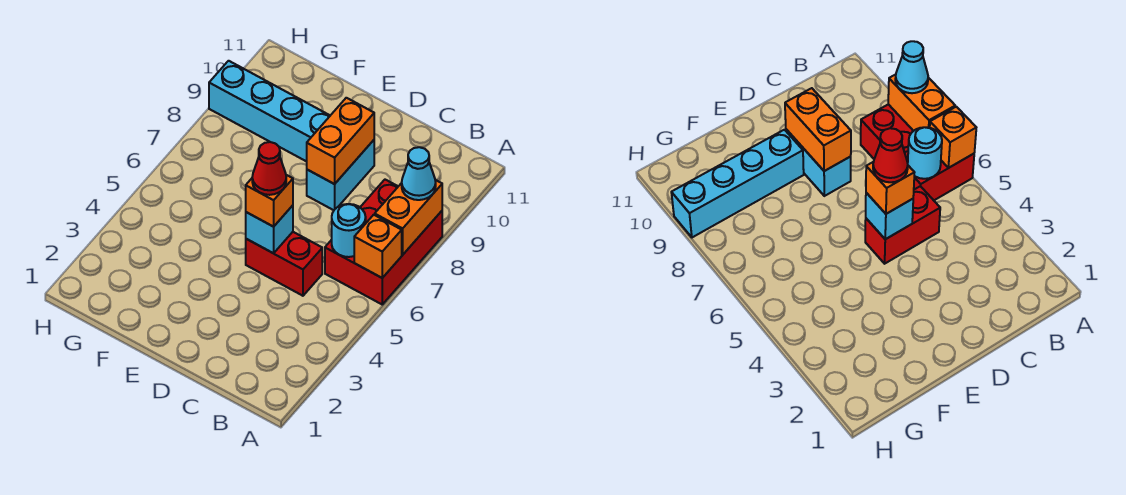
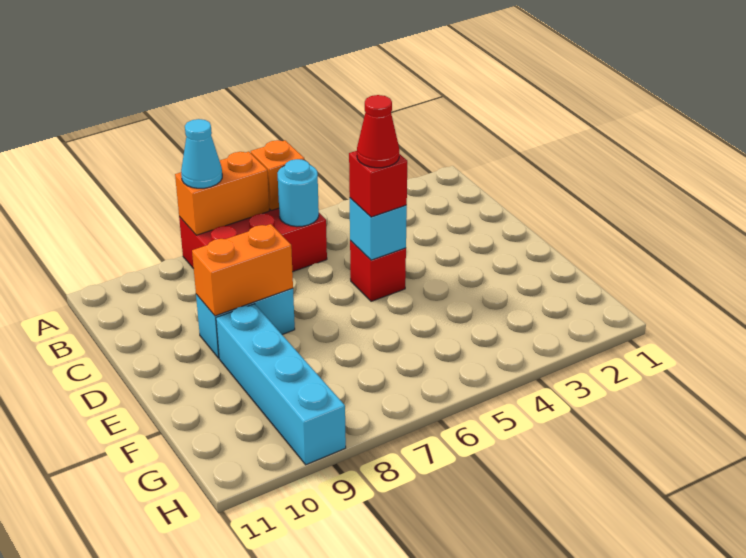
red brick C5:D5 level 1 -> red brick D5 level 1
orange brick D5 level 3 -> red brick D5 level 3

